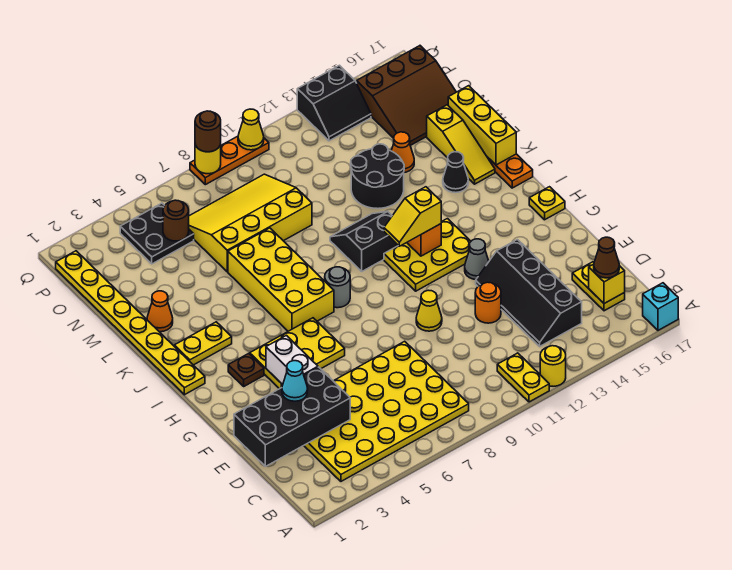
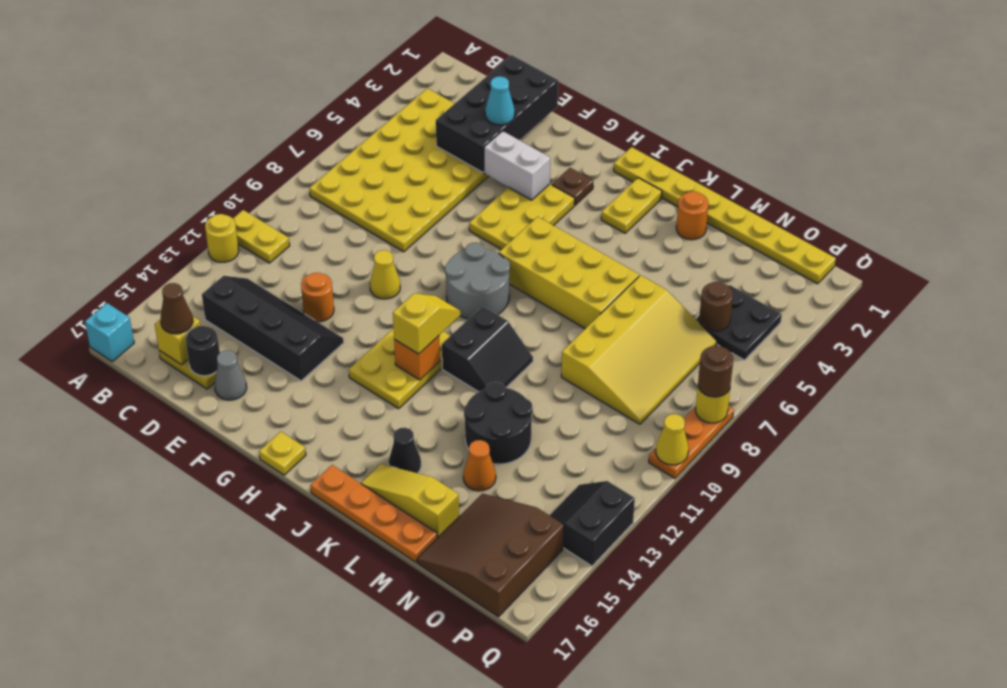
none -> black round brick D16 level 2
grey cone G13 level 1 -> grey cone E16 level 1
grey round brick I8 level 1 -> grey round brick H8:I9 level 1
yellow brick K17:M17 level 2 -> none
orange cone L2 level 1 -> orange round brick L2 level 1

